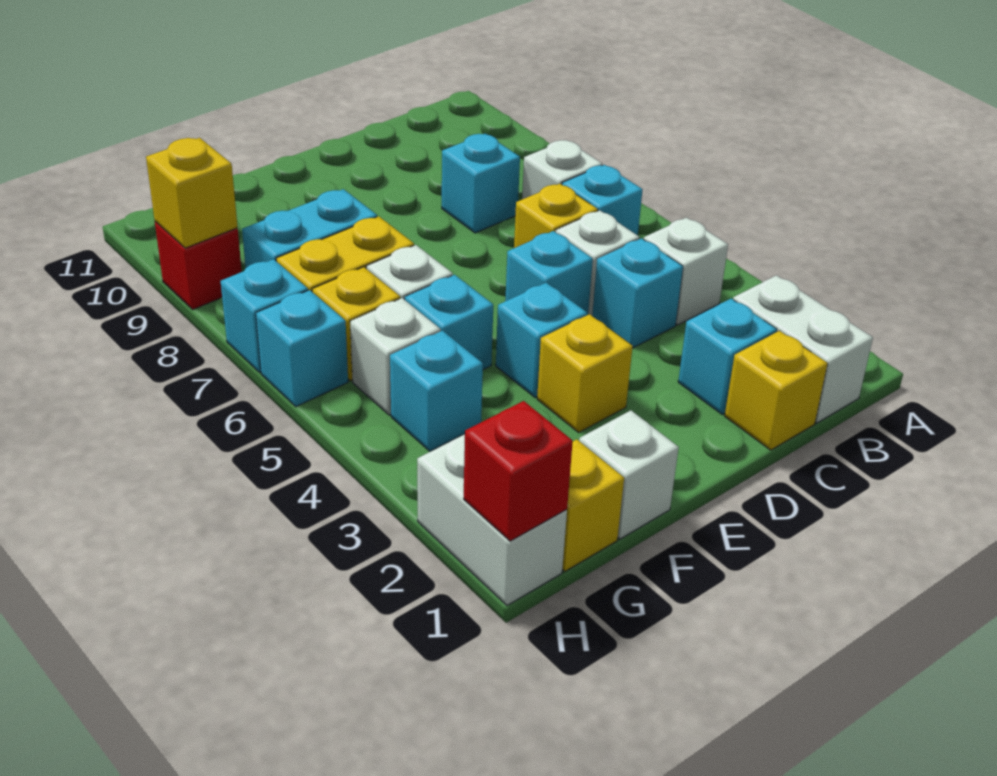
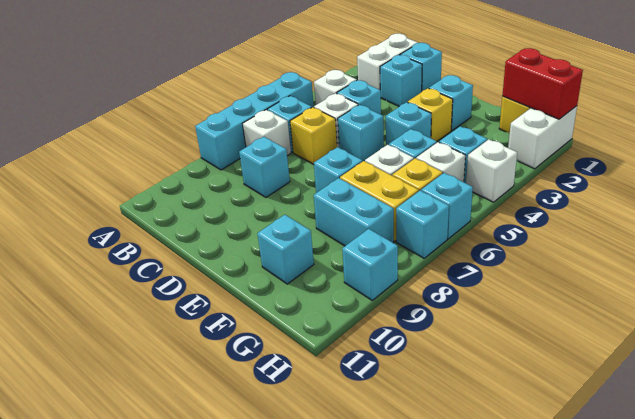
none -> cyan brick A5:A8 level 1
yellow brick C1 level 1 -> cyan brick C1 level 1
none -> cyan brick E2 level 1
none -> cyan brick E7 level 1
white brick F1 level 1 -> white brick H4 level 1
none -> cyan brick F10 level 1
red brick H1 level 2 -> red brick G1:H1 level 2
red brick H9 level 1 -> cyan brick H9 level 1
yellow brick H9 level 2 -> none

